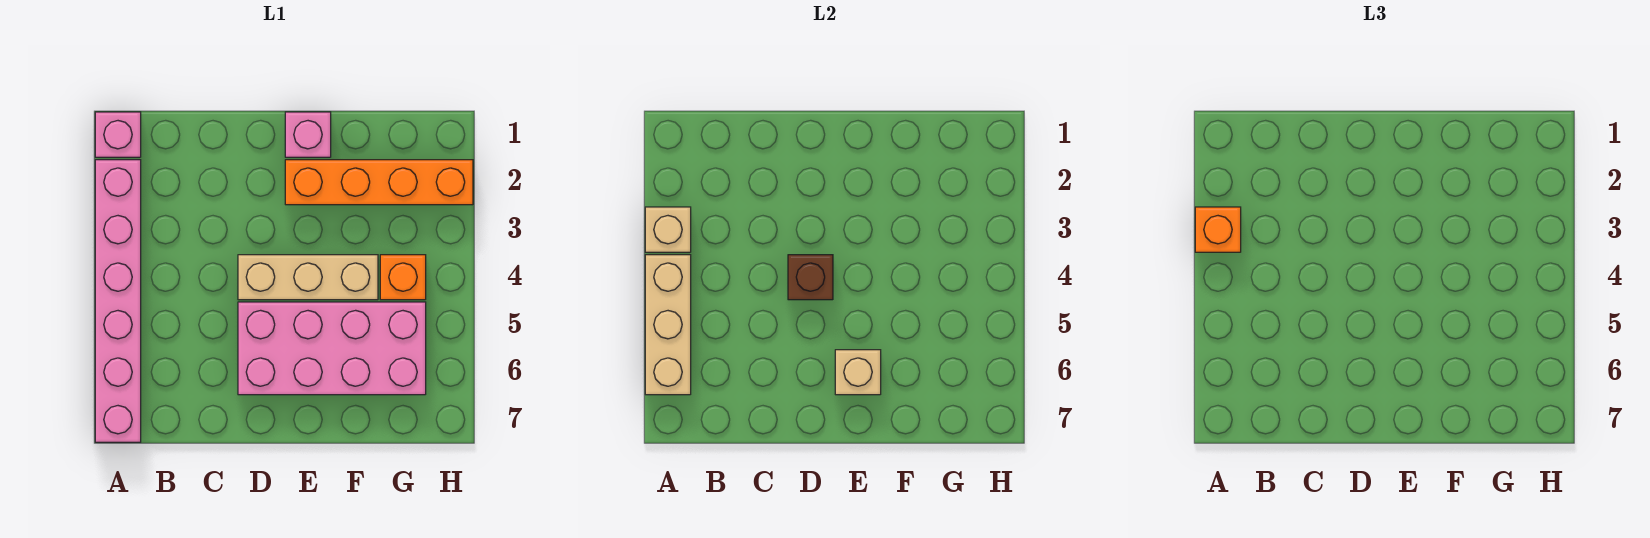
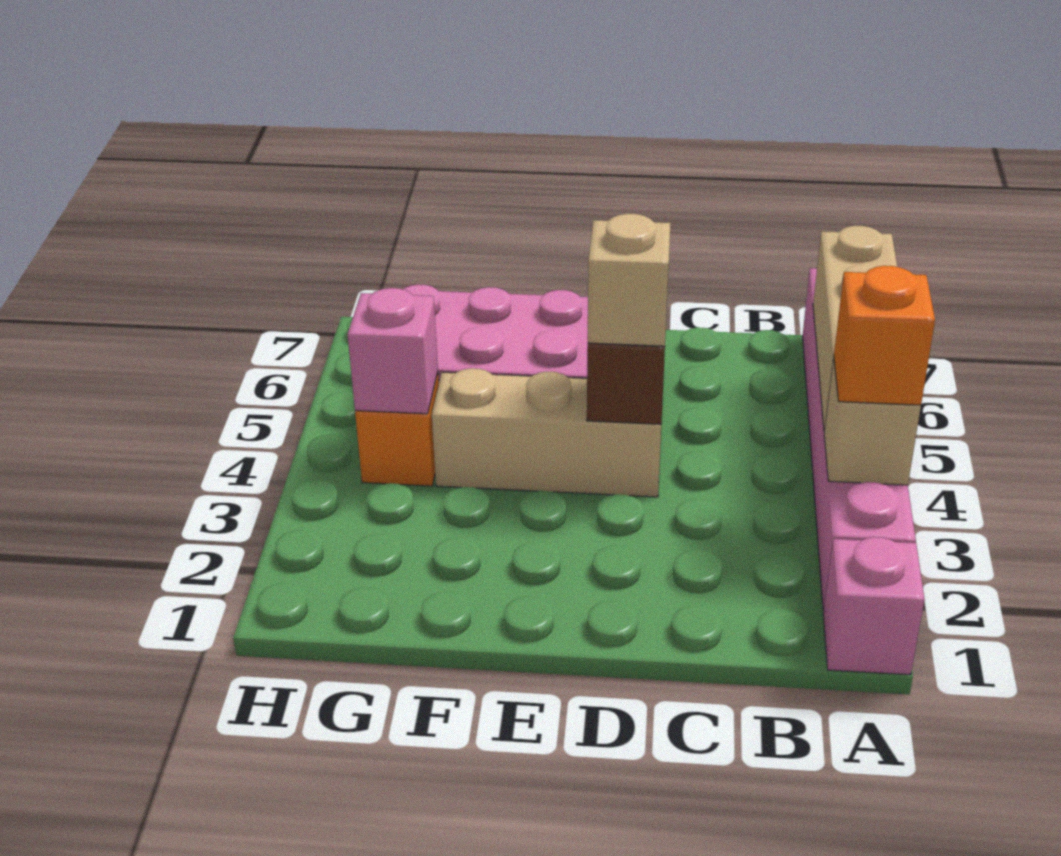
pink brick E1 level 1 -> pink brick G4 level 2
orange brick E2:H2 level 1 -> none
tan brick E6 level 2 -> tan brick D4 level 3

